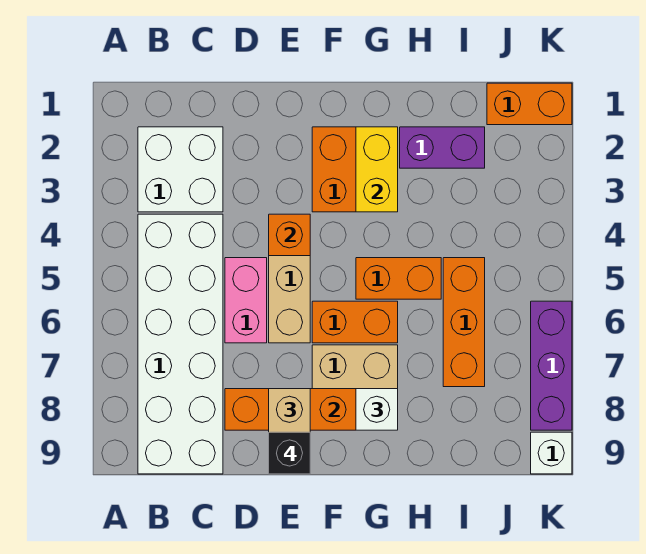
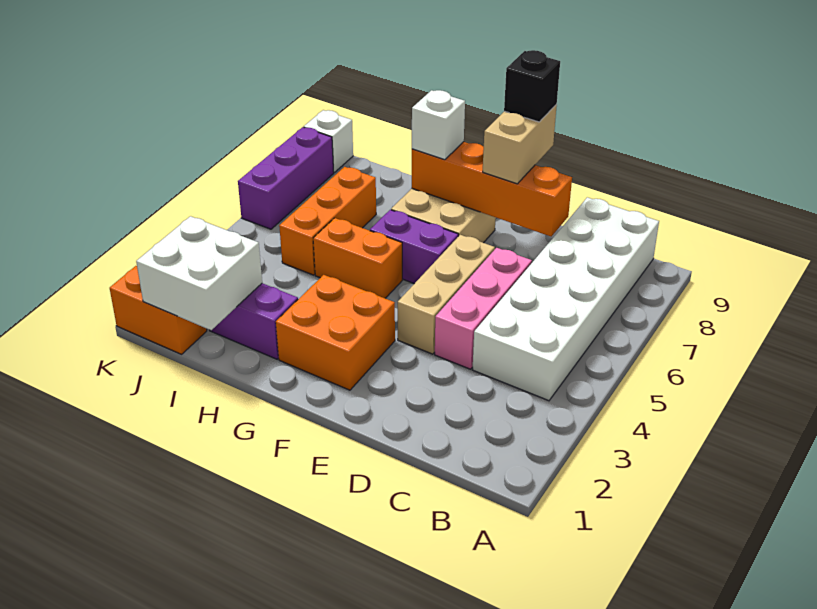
white brick B2:C3 level 1 -> white brick I1:J2 level 2
pink brick D5:D6 level 1 -> pink brick D4:D6 level 1
orange brick E4 level 2 -> none
orange brick F6:G6 level 1 -> purple brick F6:G6 level 1
yellow brick G2:G3 level 2 -> none

